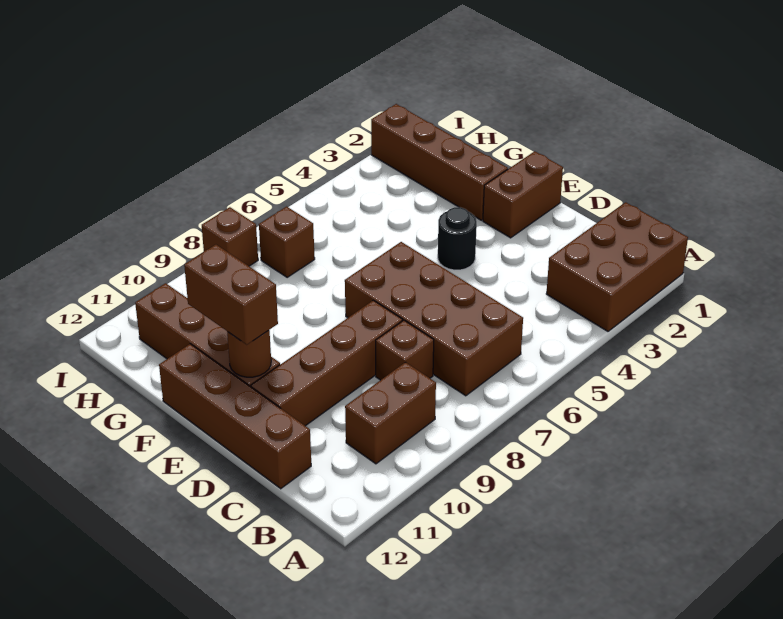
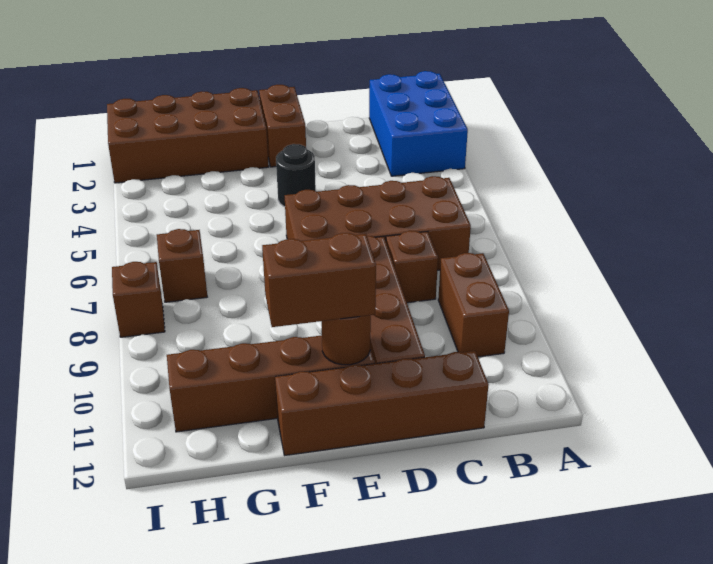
brown brick A1:B3 level 1 -> blue brick A1:B3 level 1
brown brick F2:I2 level 1 -> brown brick F1:I2 level 1

